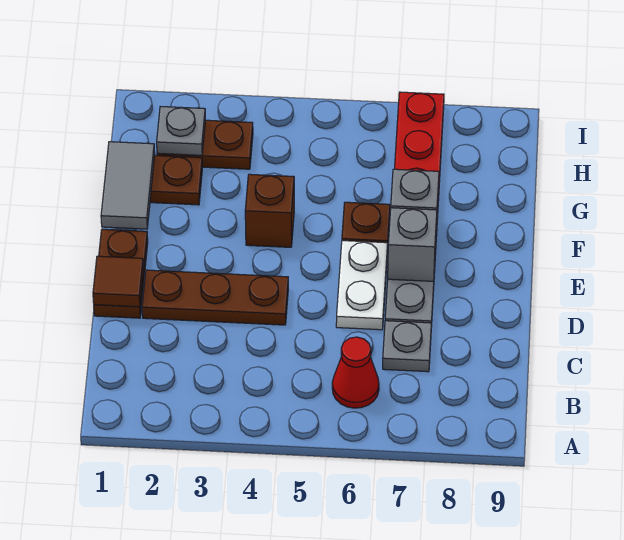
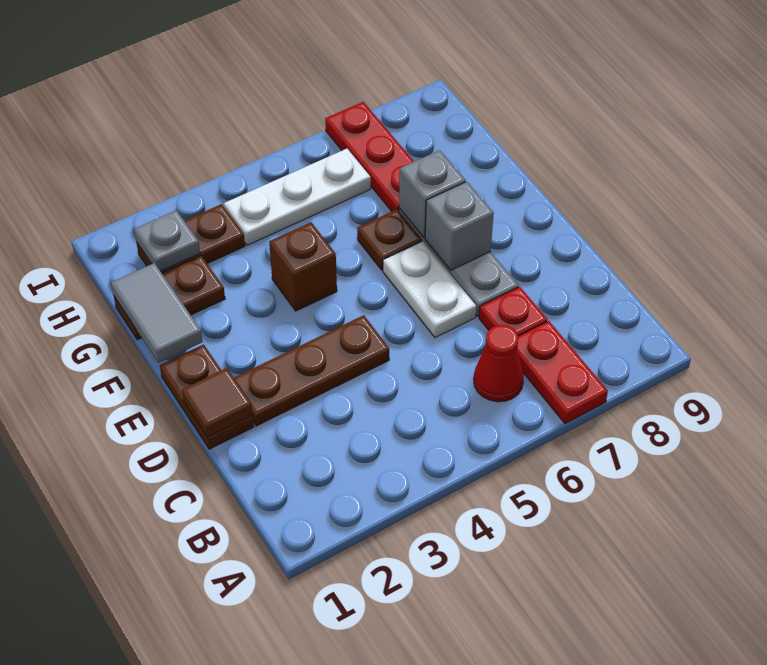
none -> red plate A7:B7 level 1
grey plate C7 level 1 -> red plate C7 level 1
none -> white plate H4:H6 level 1

